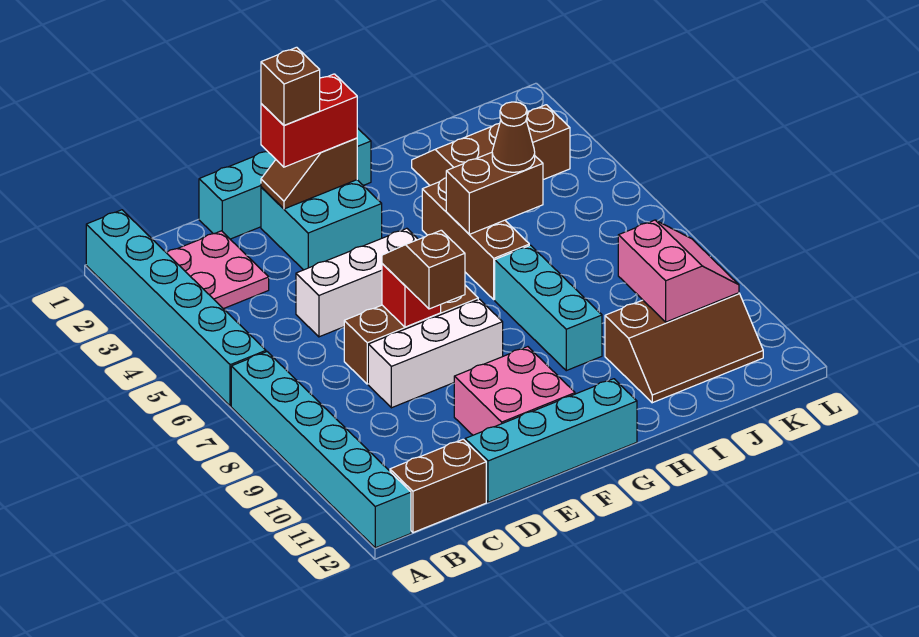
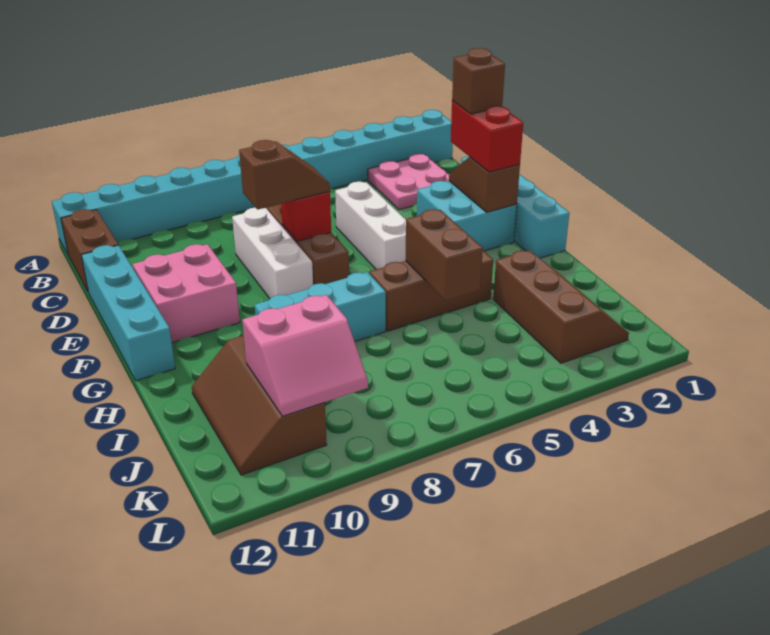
brown cone I5 level 3 -> none

